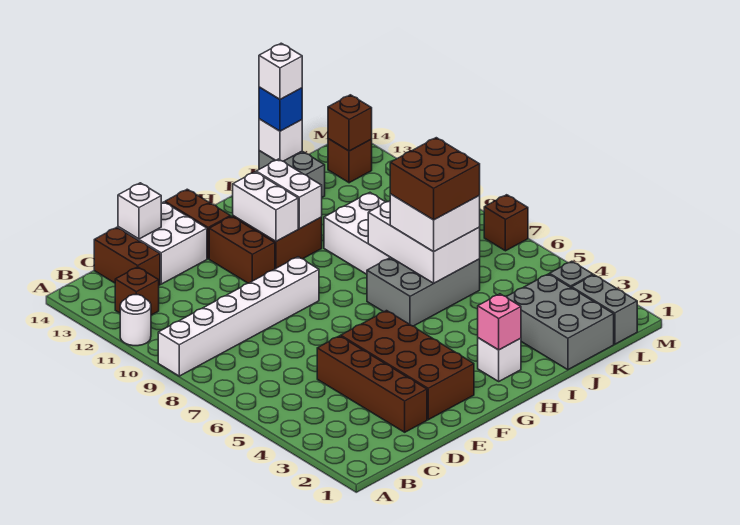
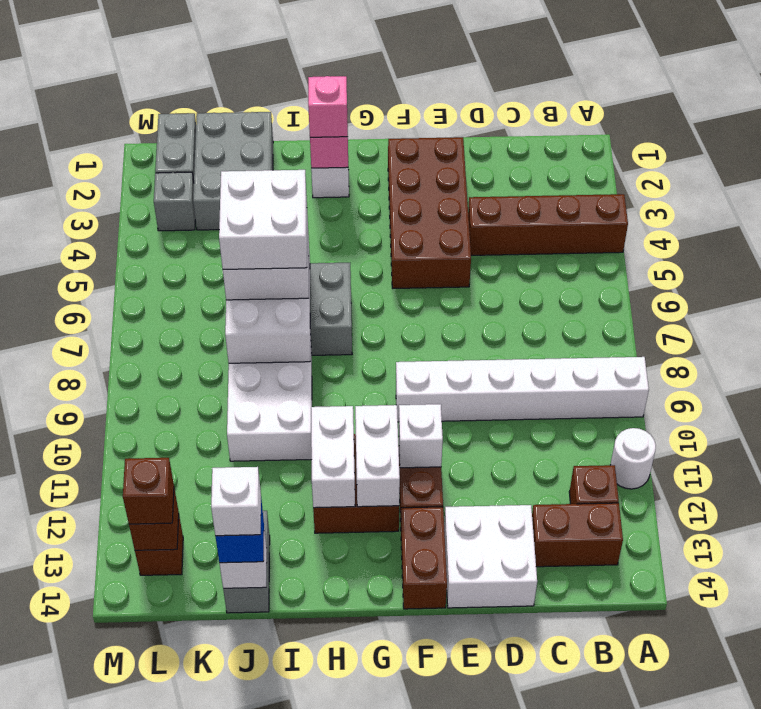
brown brick C13:C14 level 1 -> brown brick B13:C13 level 1
brown brick D2:D5 level 1 -> brown brick A4:D4 level 1
white brick D14 level 2 -> white brick F11 level 2
none -> pink brick H2 level 3
brown brick I6:J7 level 4 -> white brick I6:J7 level 4
brown brick M7 level 1 -> brown brick L13 level 3

